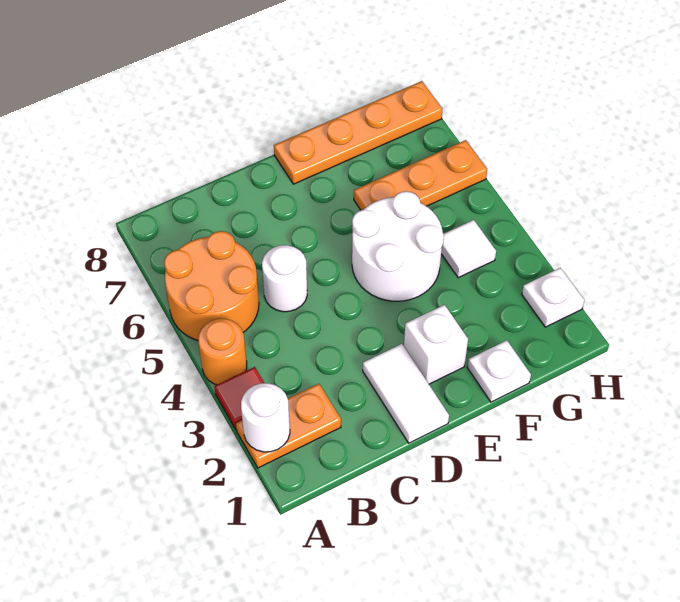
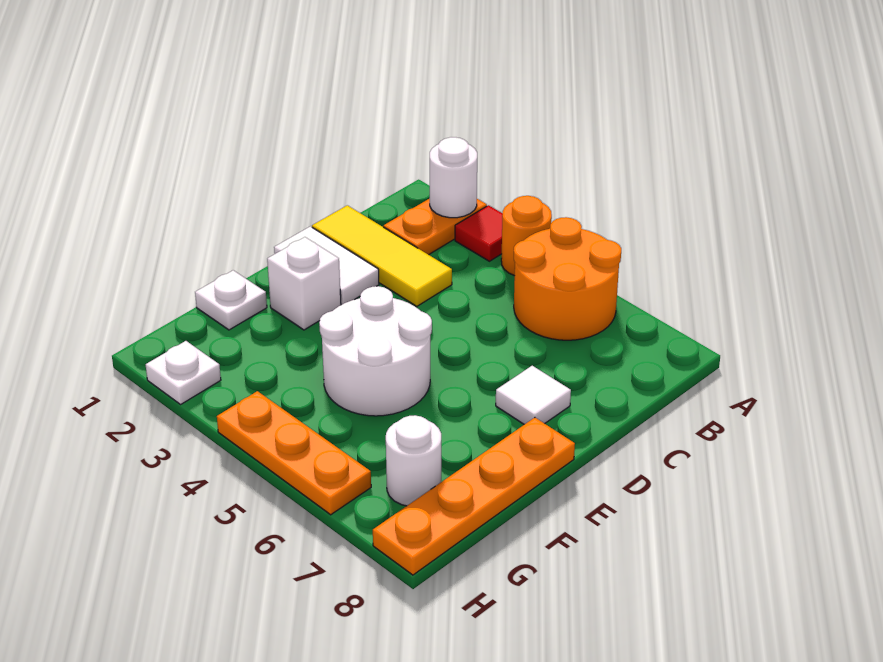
none -> yellow tile C1:C3 level 1
white round brick C5 level 1 -> white round brick G7 level 1
orange plate F6:H6 level 1 -> orange plate H4:H6 level 1
white tile G4 level 1 -> white tile D7 level 1

